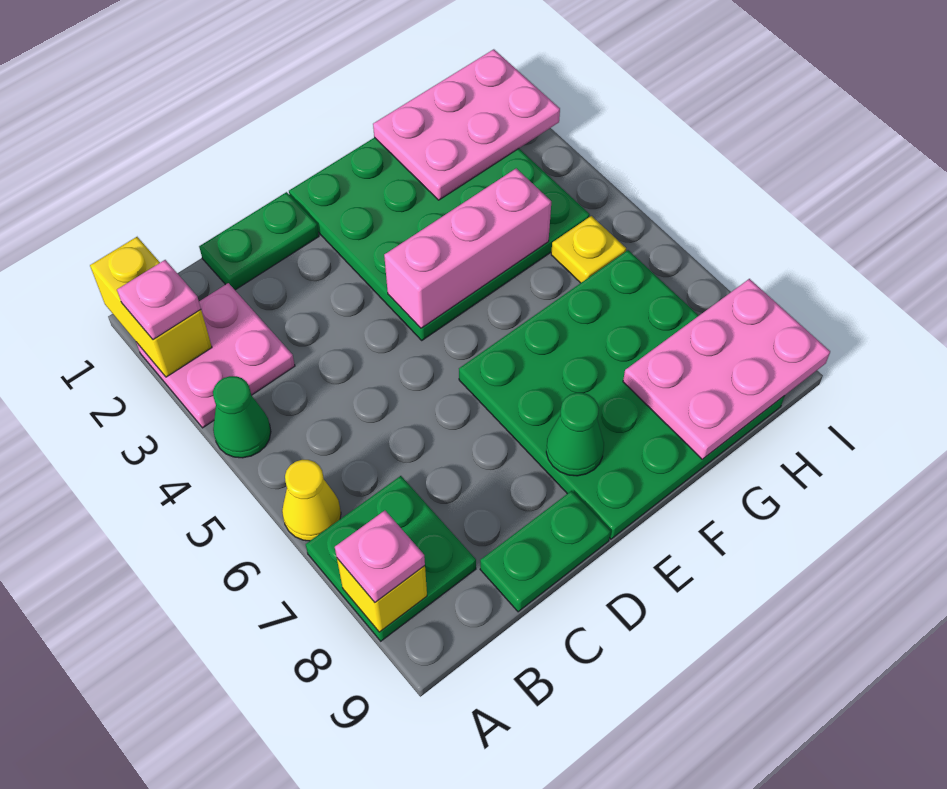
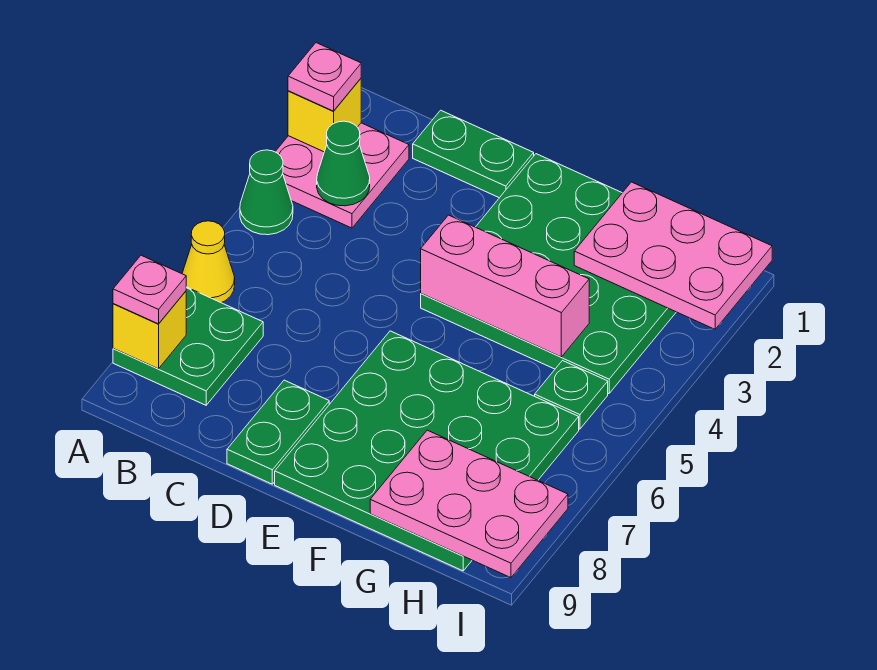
yellow brick A1:A2 level 2 -> yellow brick A2 level 2
green plate C9:D9 level 1 -> green plate D8:D9 level 1
green cone E8 level 2 -> green cone B3 level 2
yellow plate H5 level 1 -> green plate H5 level 1

